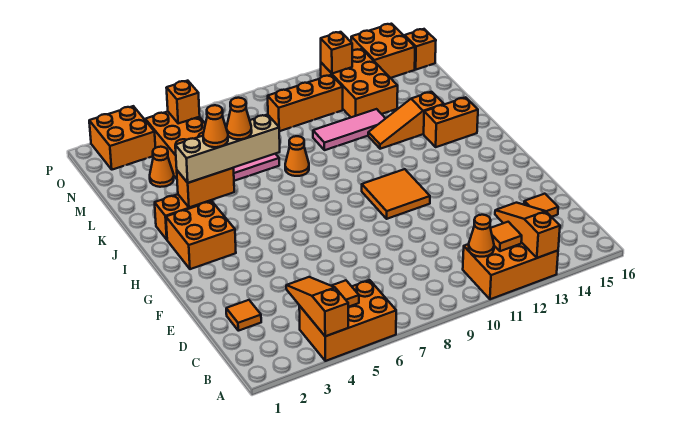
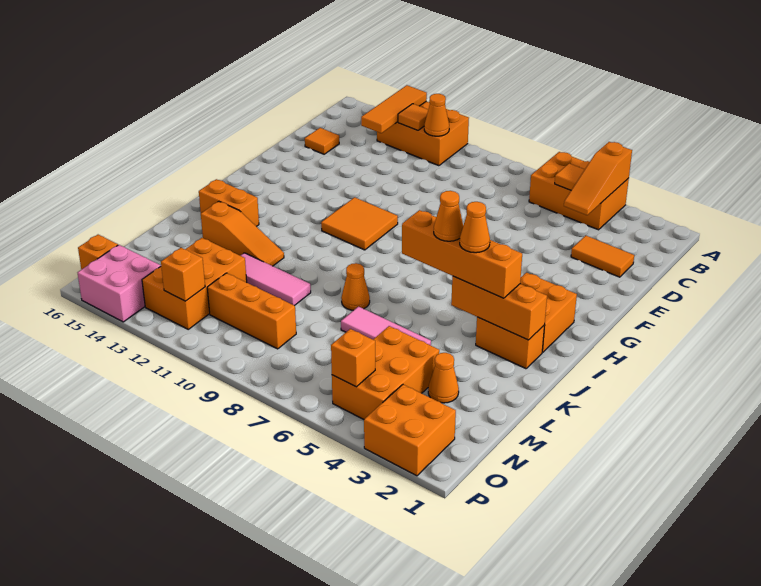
orange slope A13:C13 level 2 top A -> orange tile A13:C13 level 2
orange tile D2 level 1 -> orange tile D2:D3 level 1
orange brick J3:J4 level 2 -> orange brick J2:J4 level 2
tan brick J3:J6 level 3 -> orange brick J3:J6 level 3
orange brick O14:P15 level 1 -> pink brick O14:P15 level 1

